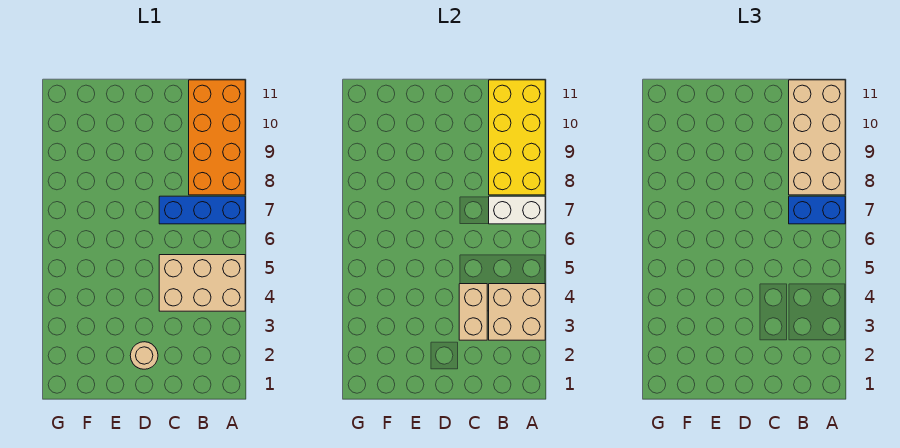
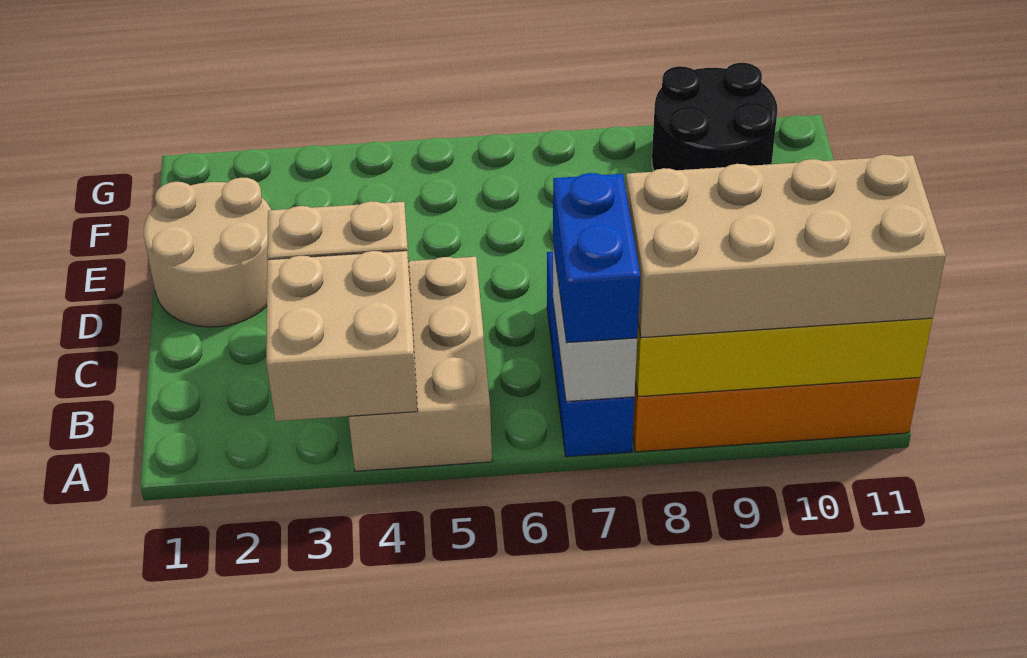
tan round brick D2 level 1 -> tan round brick D1:E2 level 1
none -> black round brick F9:G10 level 1

